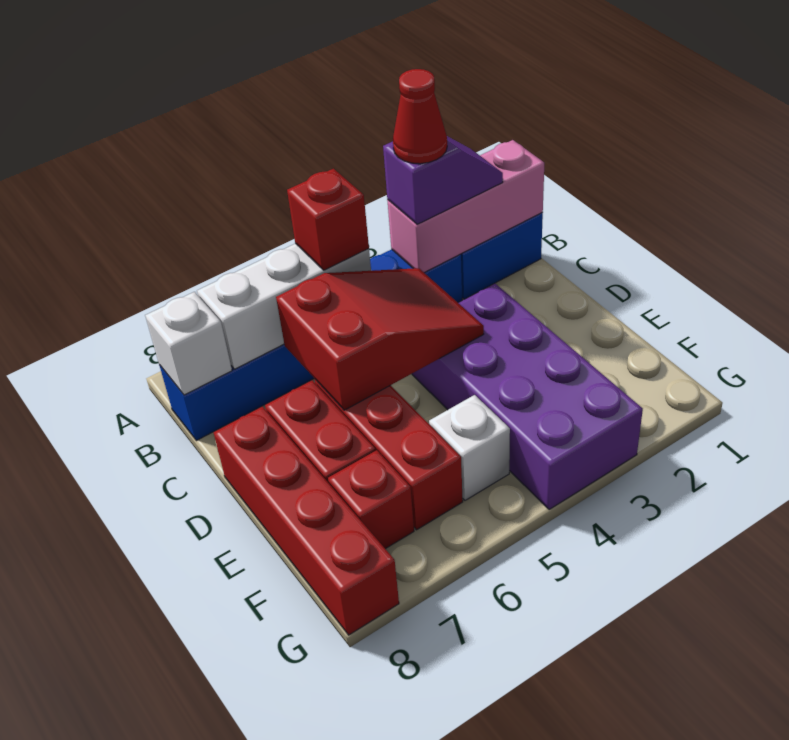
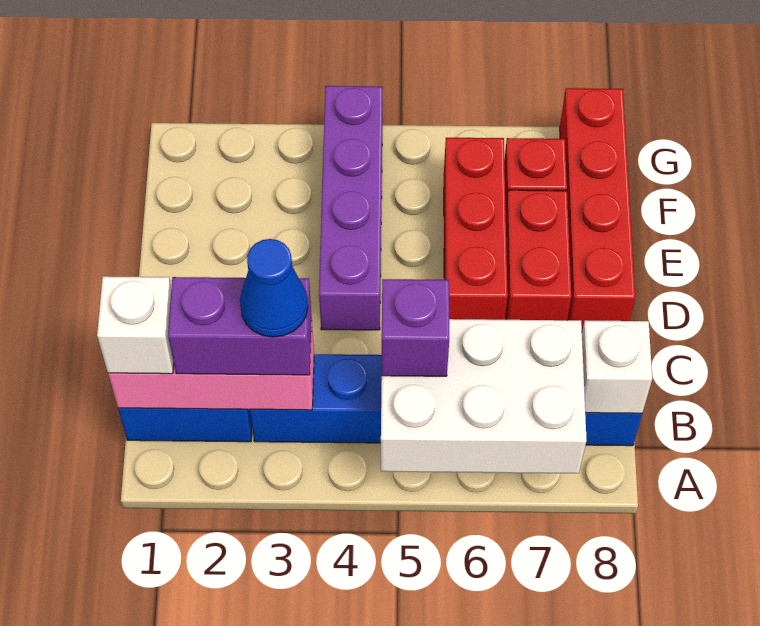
purple slope B2:B3 level 3 top 3 -> purple brick B2:B3 level 3
red cone B3 level 4 -> blue cone B3 level 4
white brick B5:B7 level 2 -> white brick A5:B7 level 2
red brick B5 level 3 -> purple brick B5 level 3
red slope C4:D6 level 2 top 6 -> none
purple brick D3:G4 level 1 -> purple brick D4:G4 level 1
white brick F5 level 1 -> white brick B1 level 3

